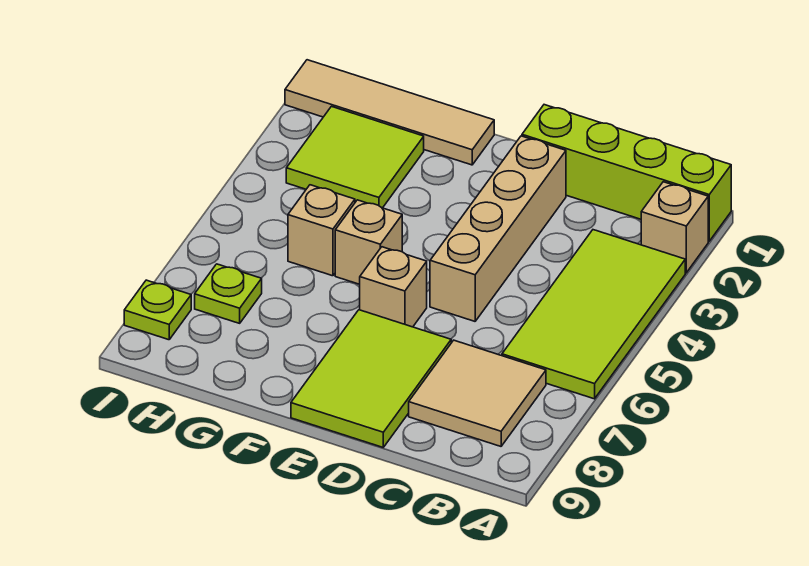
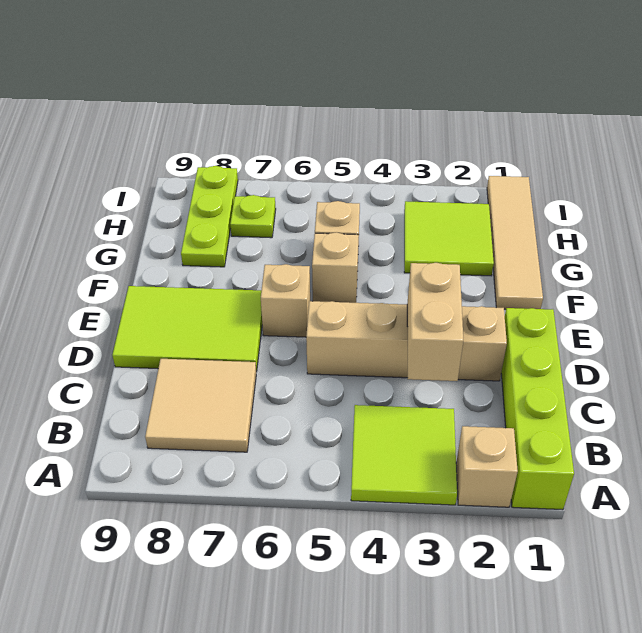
lime tile A3:B6 level 1 -> lime tile A3:B4 level 1
none -> tan brick C3:D3 level 2
lime plate I8 level 1 -> lime plate G8:I8 level 1

